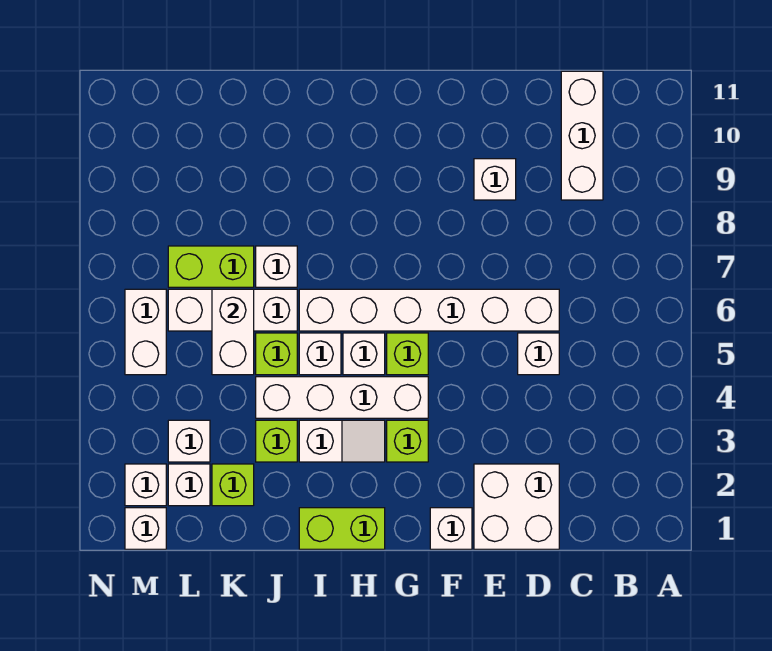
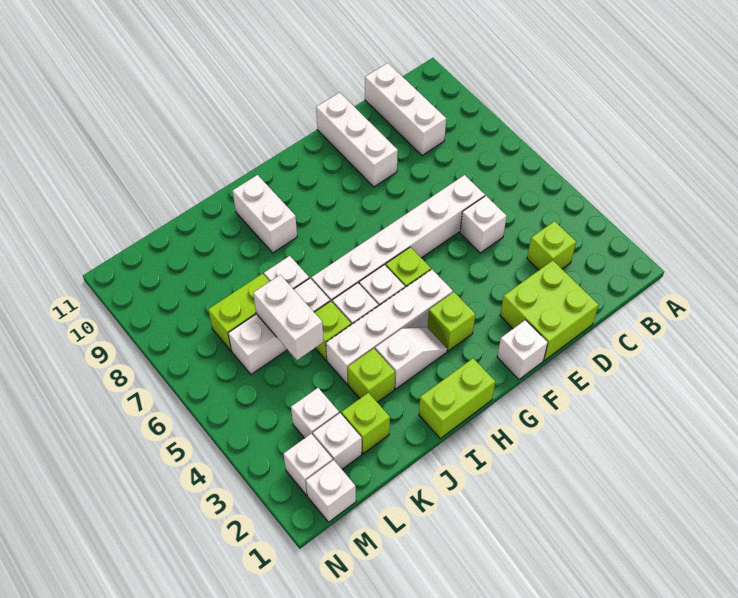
none -> lime brick C3 level 1
white brick D1:E2 level 1 -> lime brick D1:E2 level 1
white brick E9 level 1 -> white brick E9:E11 level 1
white brick M5:M6 level 1 -> white brick I9:I10 level 1

